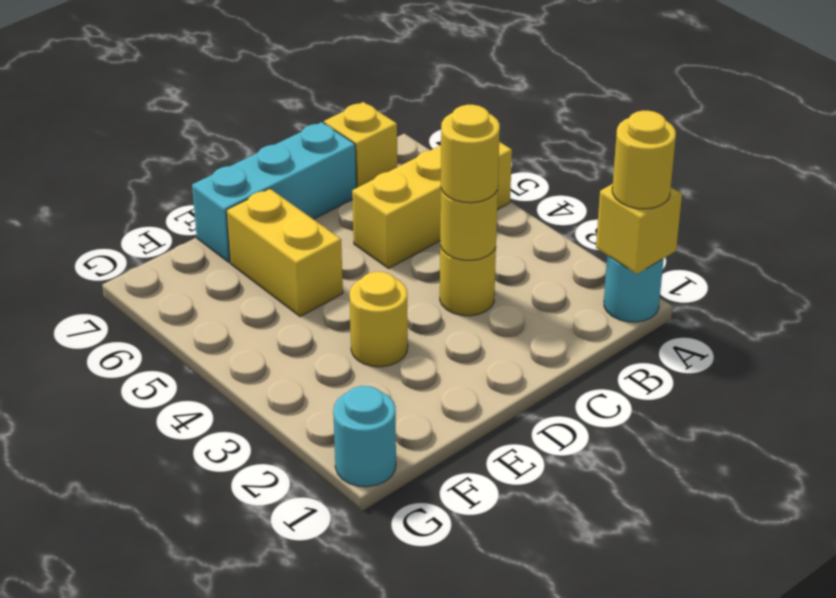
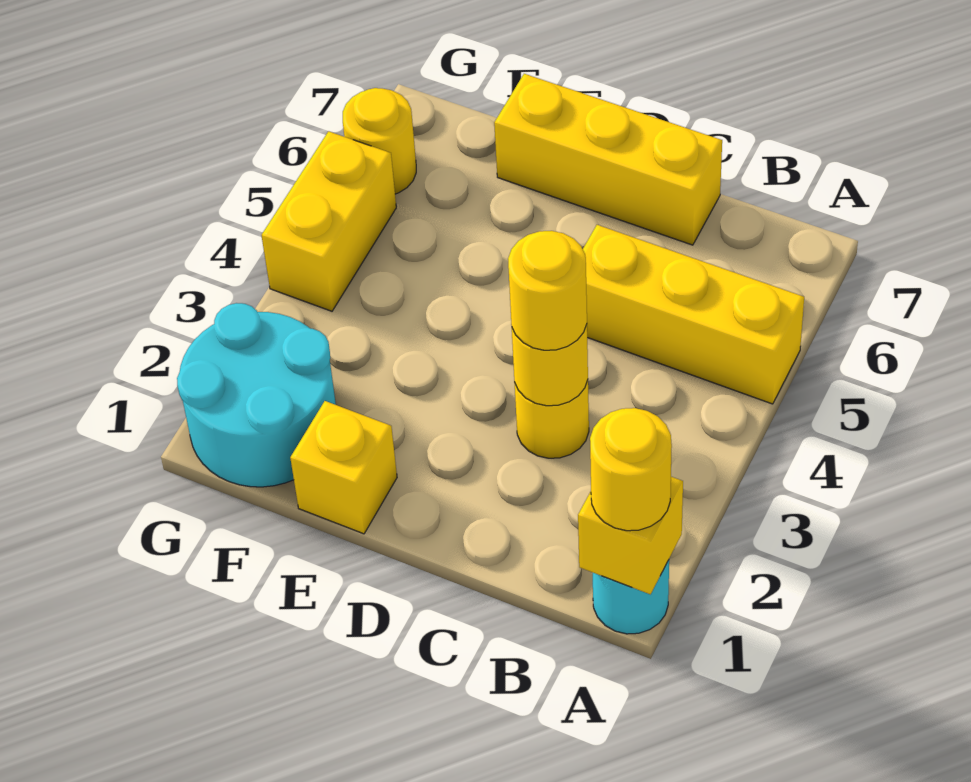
yellow brick B7 level 1 -> yellow brick E1 level 1
cyan brick C7:E7 level 1 -> yellow brick C7:E7 level 1
yellow round brick E3 level 1 -> yellow round brick G6 level 1
yellow brick E5:E6 level 1 -> yellow brick G4:G5 level 1
cyan round brick G1 level 1 -> cyan round brick F1:G2 level 1

